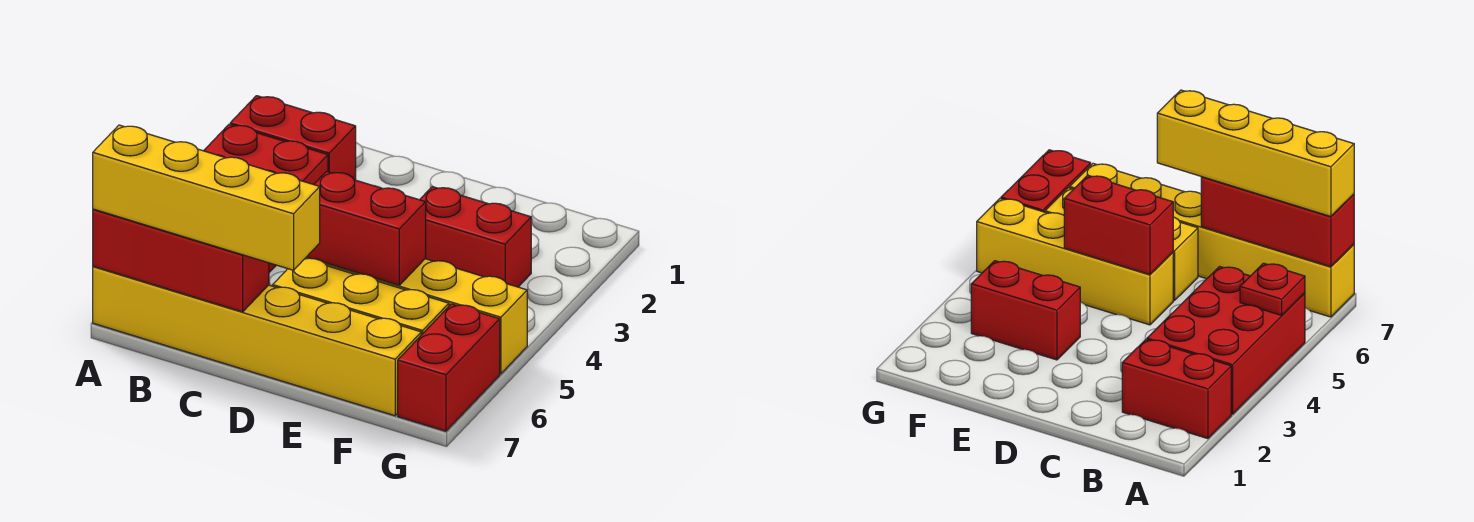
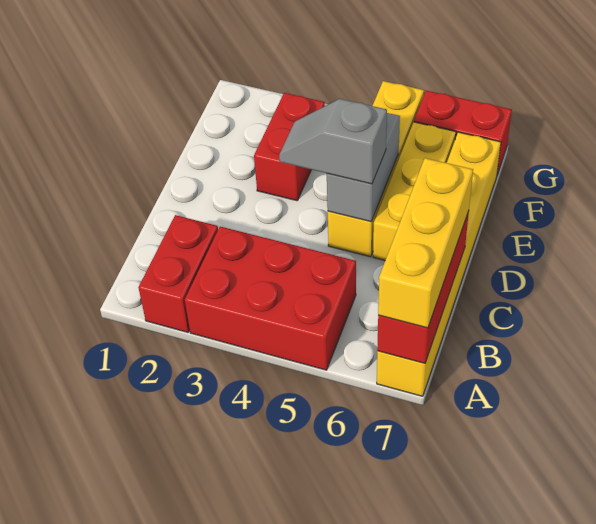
red plate A5 level 2 -> none
yellow brick A7:D7 level 3 -> yellow brick A7:C7 level 3
none -> grey slope D4:D5 level 3 top 5
red brick D5:E5 level 2 -> grey brick D5:E5 level 2

